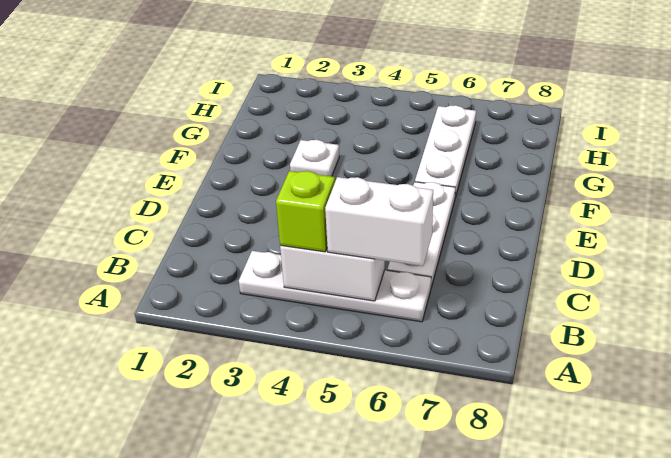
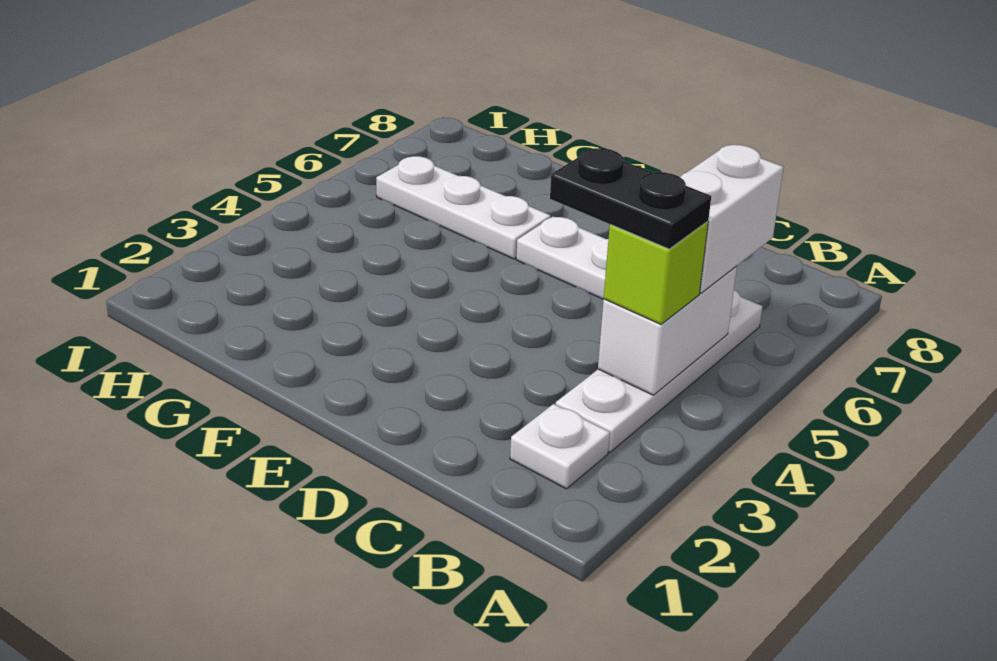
none -> black plate B4:C4 level 4
white plate F3 level 1 -> white plate B2 level 1

